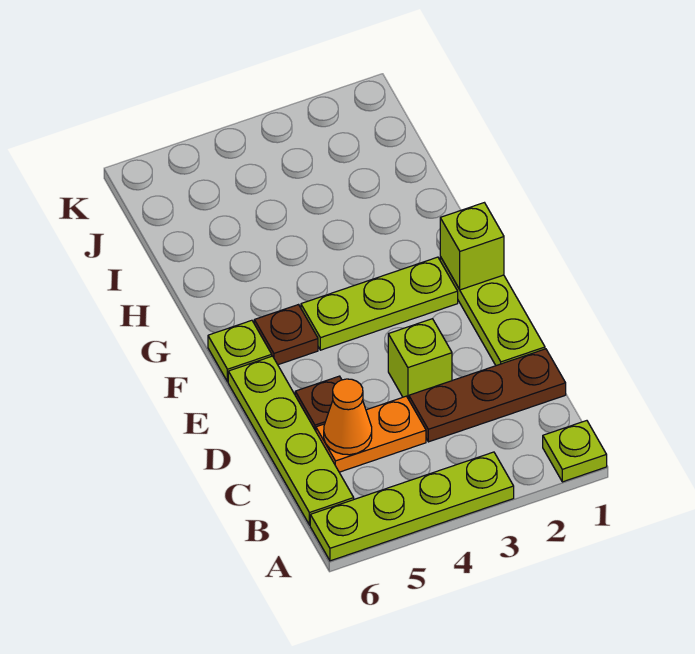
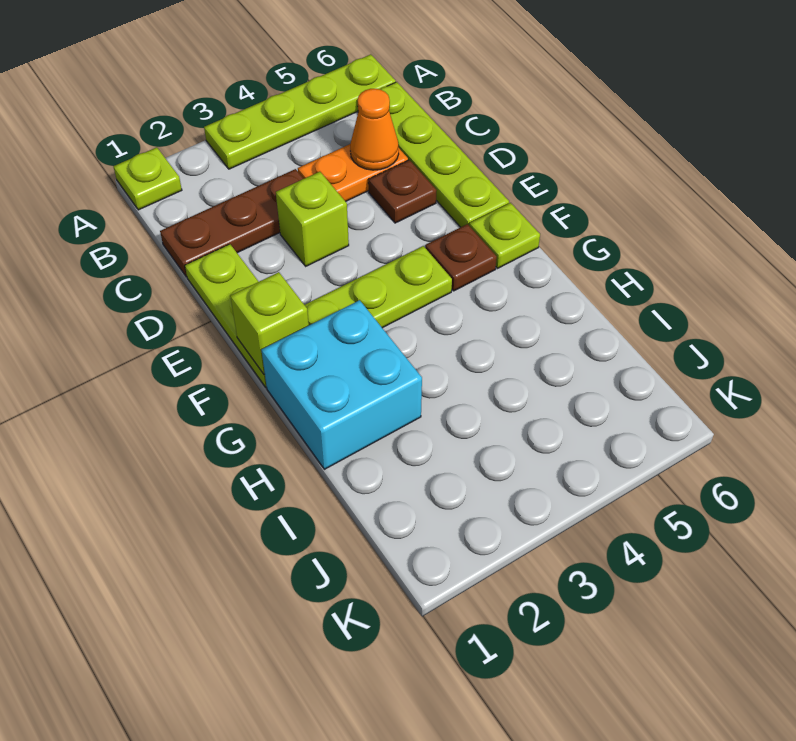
none -> cyan brick G1:H2 level 1

